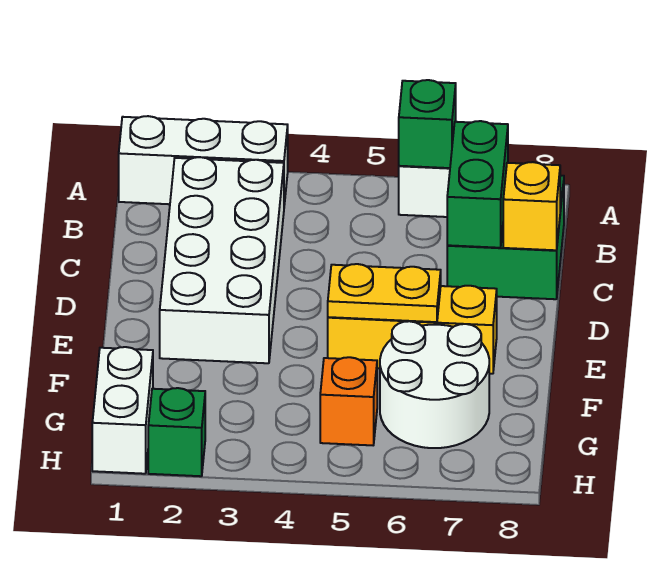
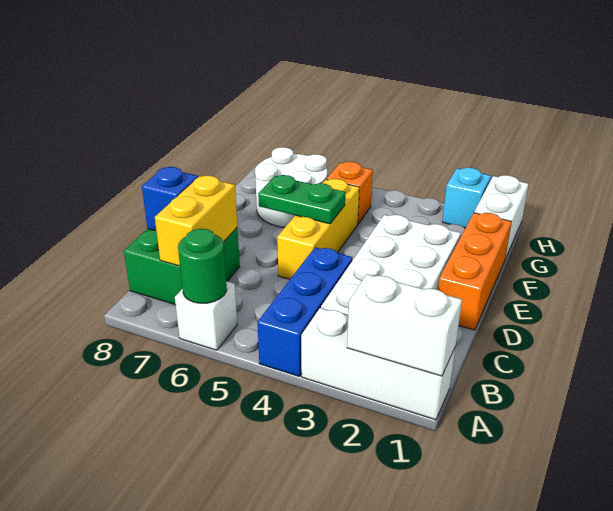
none -> white brick A1:A2 level 2
none -> blue brick A4:C4 level 1
green brick A6 level 2 -> green round brick A6 level 2
green brick B7:C7 level 2 -> yellow brick B7:C7 level 2
yellow brick C8 level 2 -> blue brick C8 level 2
none -> orange brick D1:F1 level 1
yellow brick E5:E7 level 1 -> yellow brick D5:F5 level 1
yellow plate E5:E6 level 2 -> green plate E5:E6 level 2
green brick H2 level 1 -> cyan brick H2 level 1

